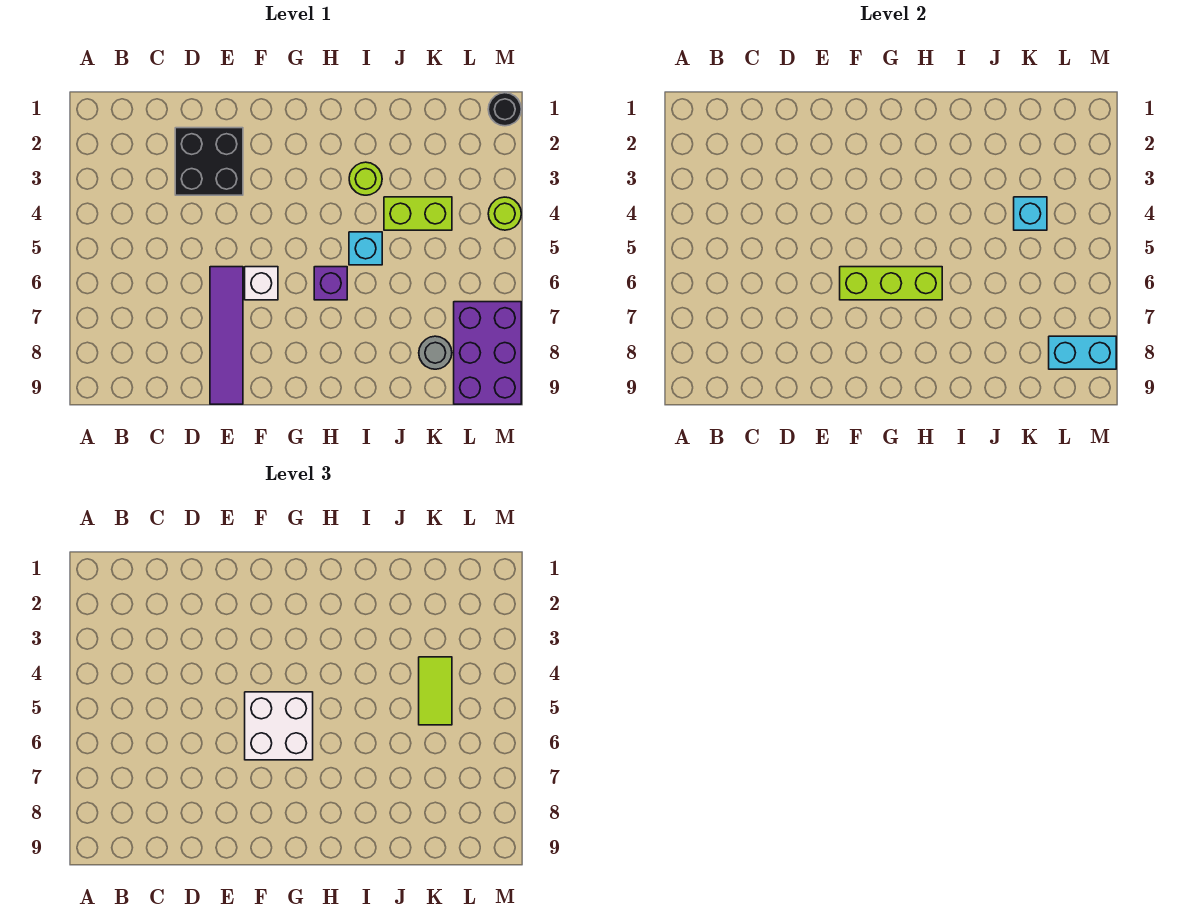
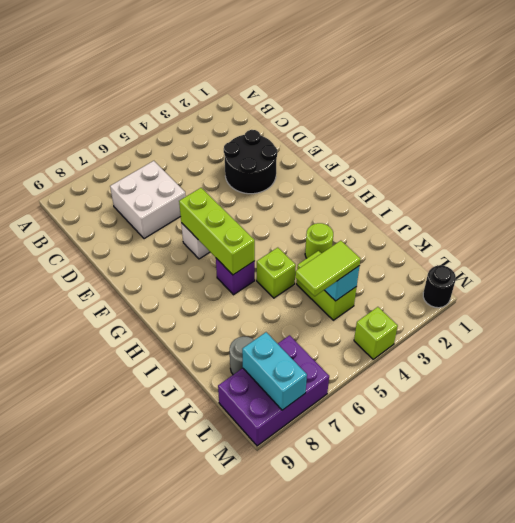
black brick D2:E3 level 1 -> black round brick D2:E3 level 1
purple tile E6:E9 level 1 -> none
white brick F5:G6 level 3 -> white brick C6:D7 level 1
cyan brick I5 level 1 -> lime brick I5 level 1
lime round brick M4 level 1 -> lime brick M4 level 1

